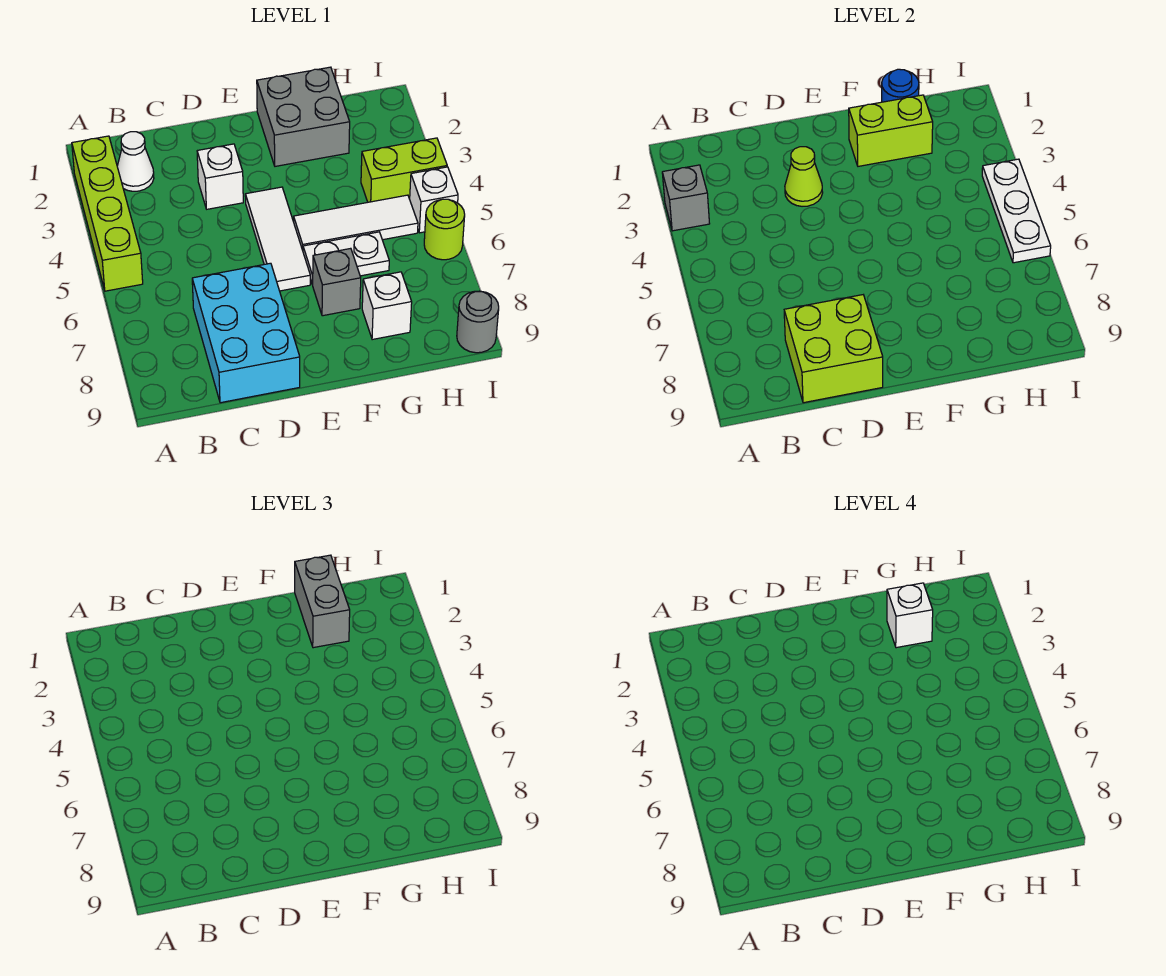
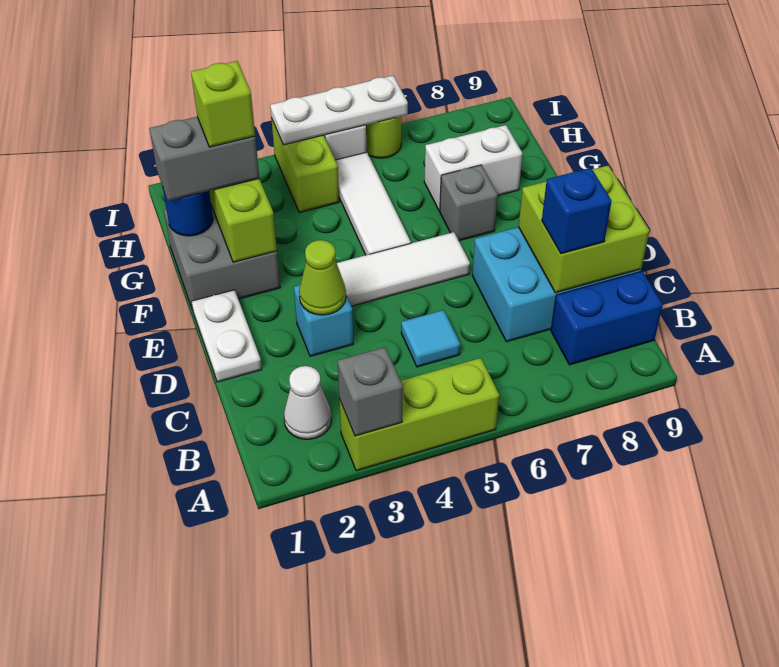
lime brick A2:A5 level 1 -> lime brick A3:A5 level 1
none -> blue brick B8:B9 level 1
none -> cyan tile C5 level 1
none -> blue brick C8 level 3
white brick D3 level 1 -> cyan brick D3 level 1
white plate F6:G6 level 1 -> white plate D1:E1 level 1
white brick G2 level 4 -> lime brick G2 level 4
white brick G8 level 1 -> white brick G7:G8 level 1
grey round brick I9 level 1 -> none

